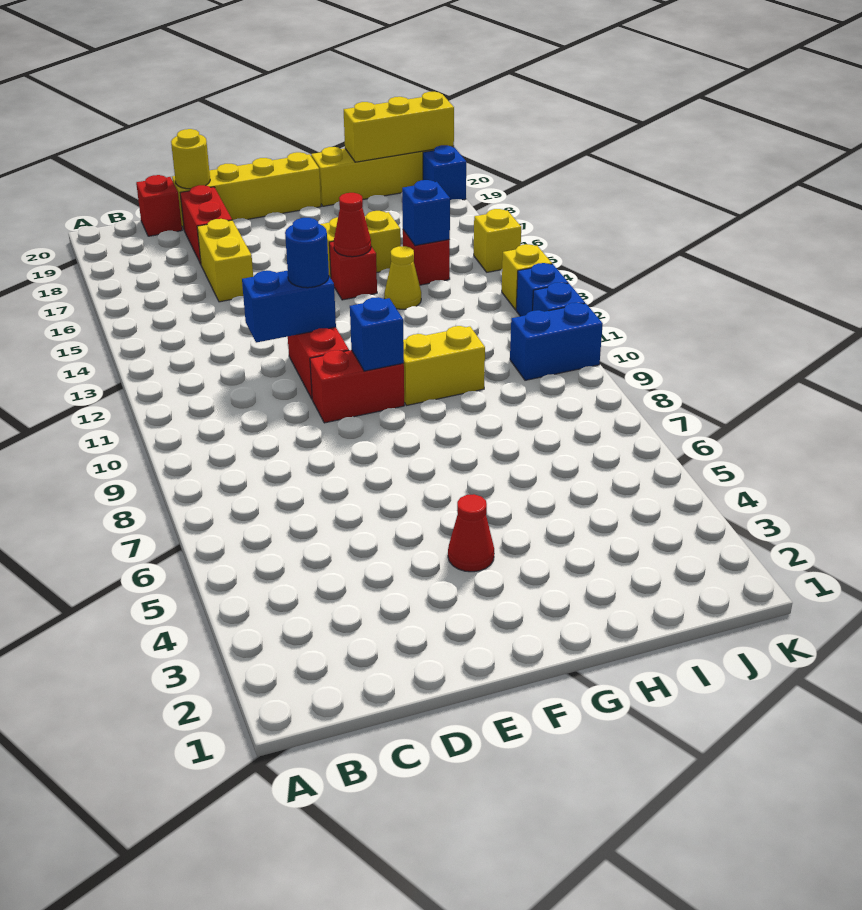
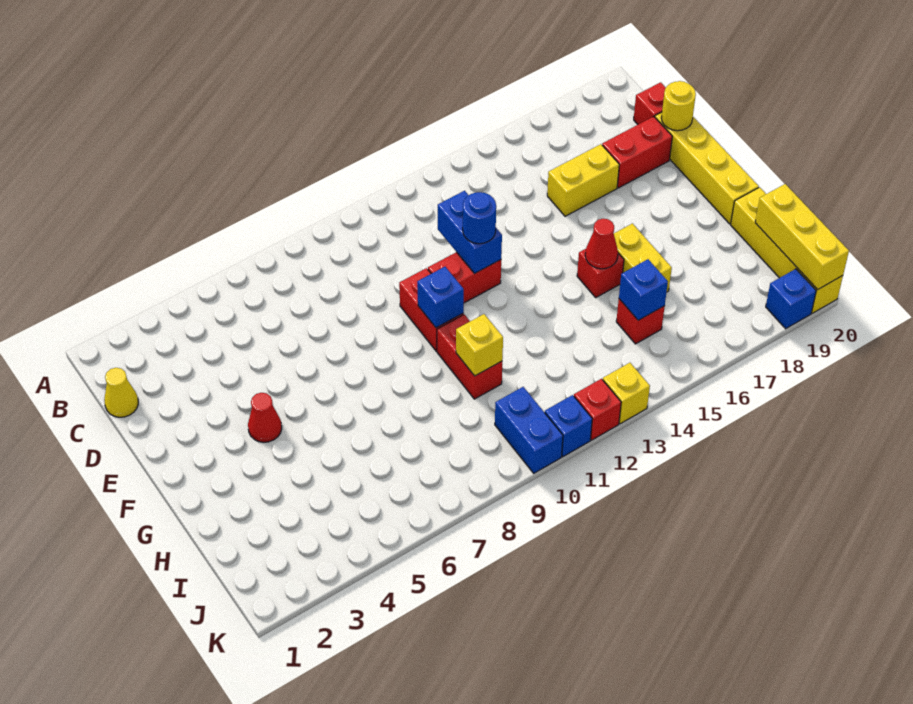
yellow brick G10:H10 level 1 -> red brick G10:H10 level 1
yellow cone H14 level 1 -> yellow cone C1 level 1
blue brick K12 level 1 -> red brick K12 level 1
yellow brick K15 level 1 -> yellow brick H10 level 2

